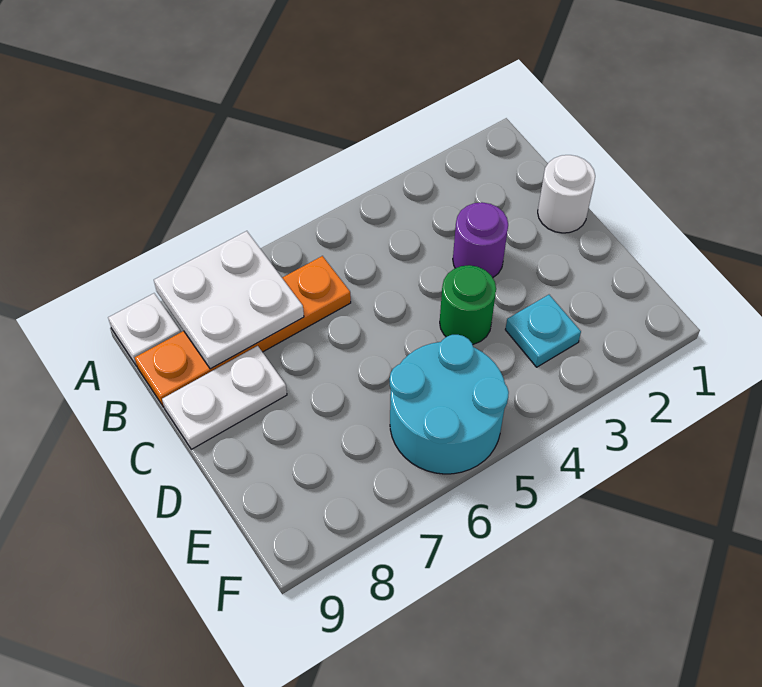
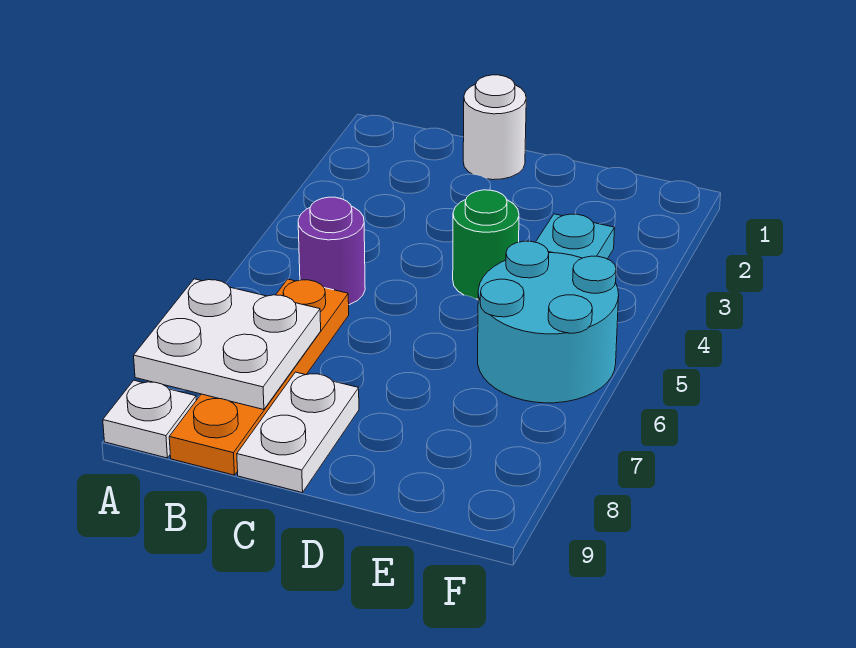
purple round brick C3 level 1 -> purple round brick B5 level 1

